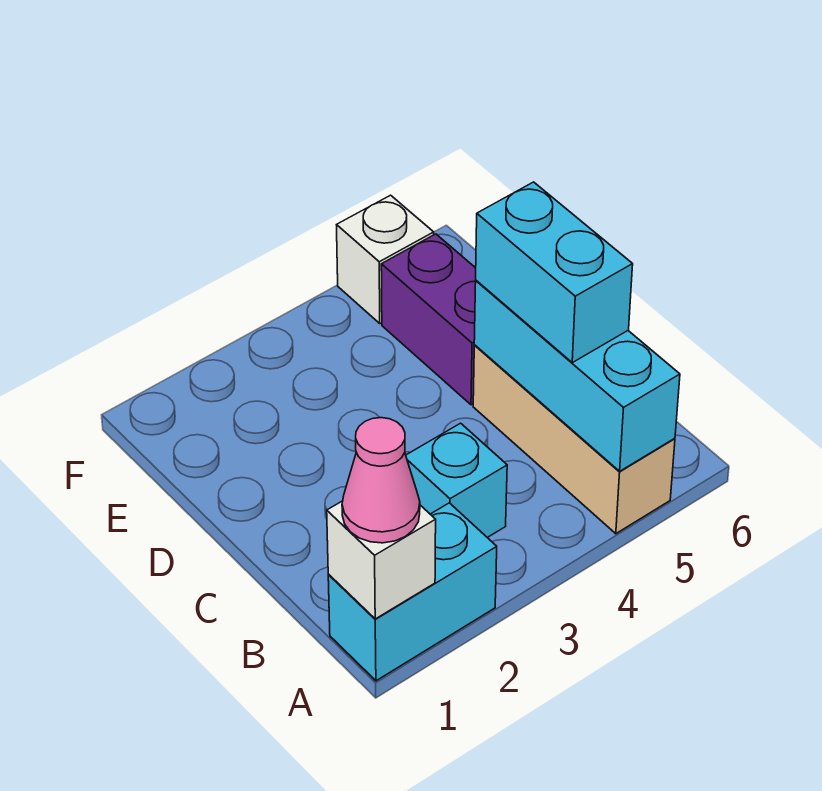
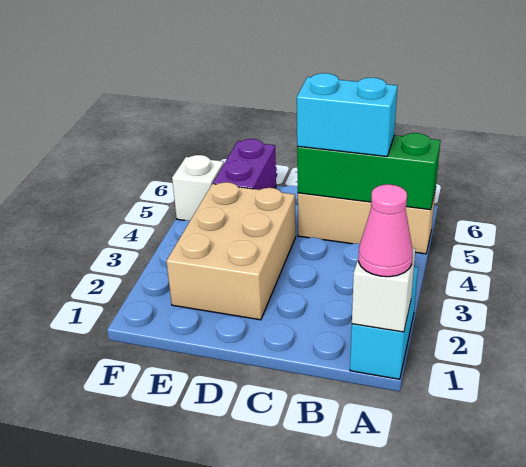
cyan brick A5:C5 level 2 -> green brick A5:C5 level 2
cyan brick B3 level 1 -> none
none -> tan brick D2:E4 level 1
purple brick D5:E5 level 1 -> purple brick E5:E6 level 1

